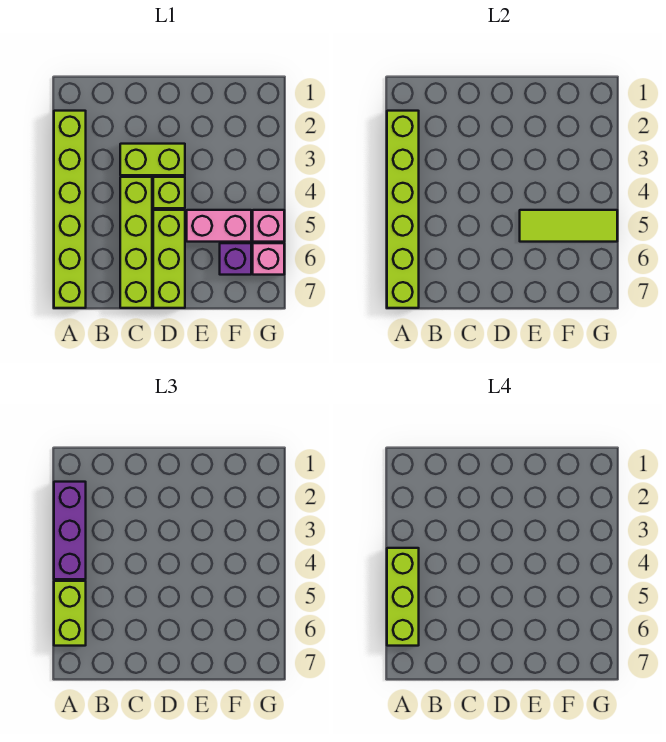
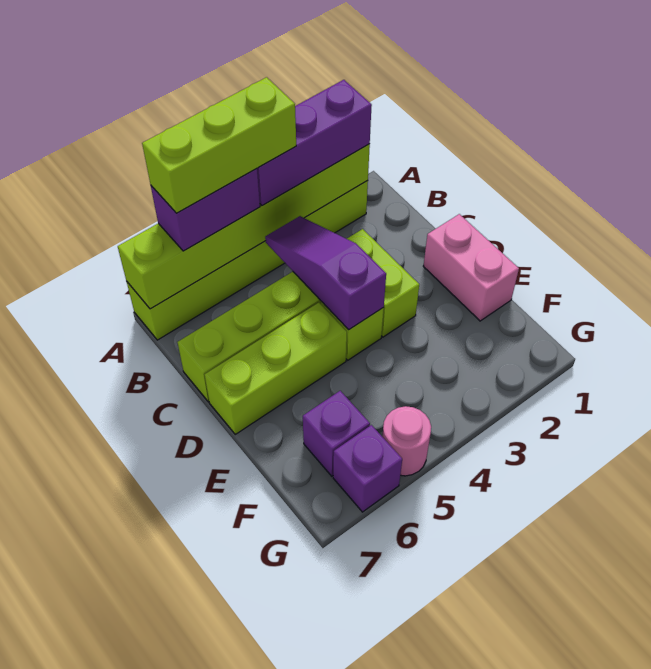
lime brick A5:A6 level 3 -> purple brick A5:A6 level 3
none -> purple slope B4:D4 level 2 top D
pink brick E5:F5 level 1 -> pink brick D1:E1 level 1
lime tile E5:G5 level 2 -> none
pink brick G5 level 1 -> pink round brick G5 level 1
pink brick G6 level 1 -> purple brick G6 level 1

